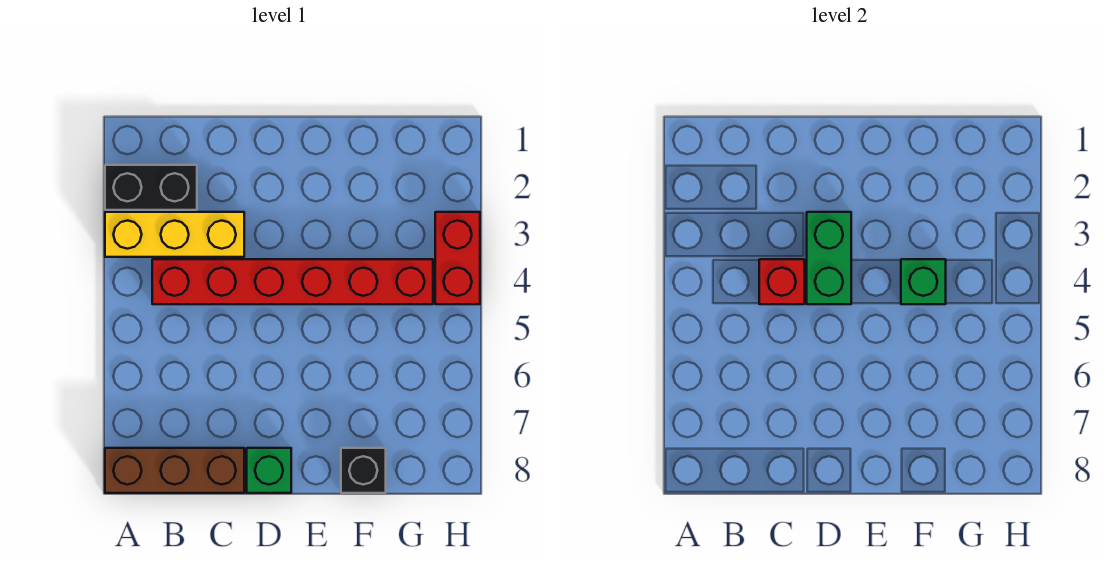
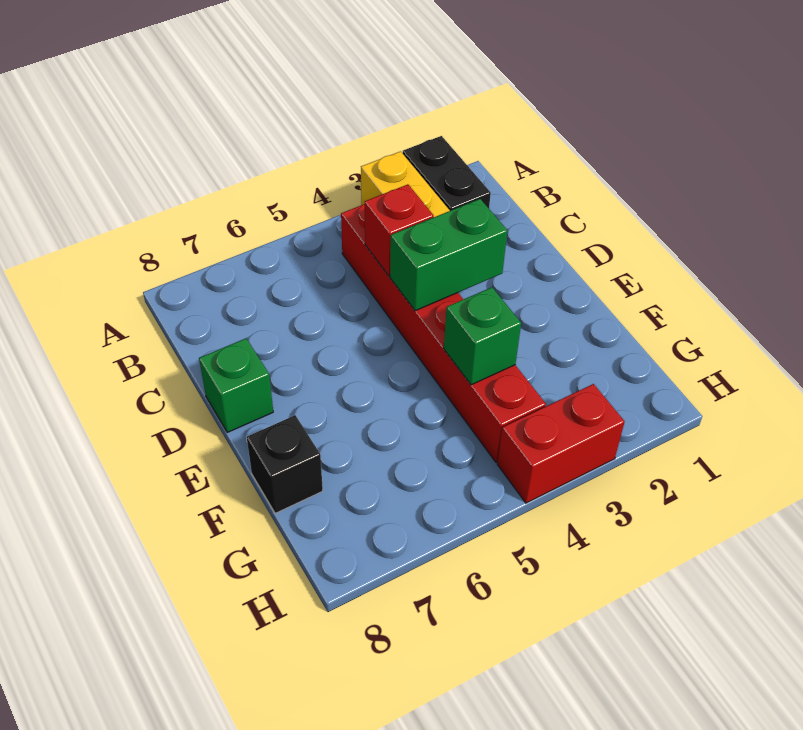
brown brick A8:C8 level 1 -> none

